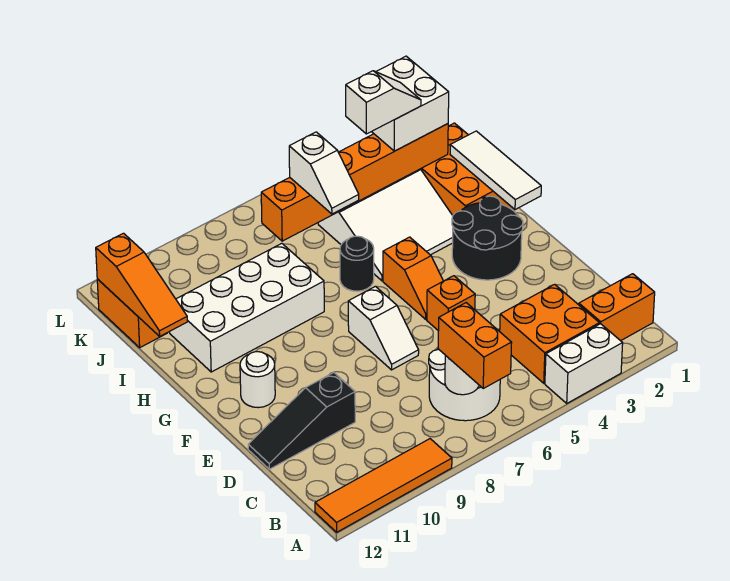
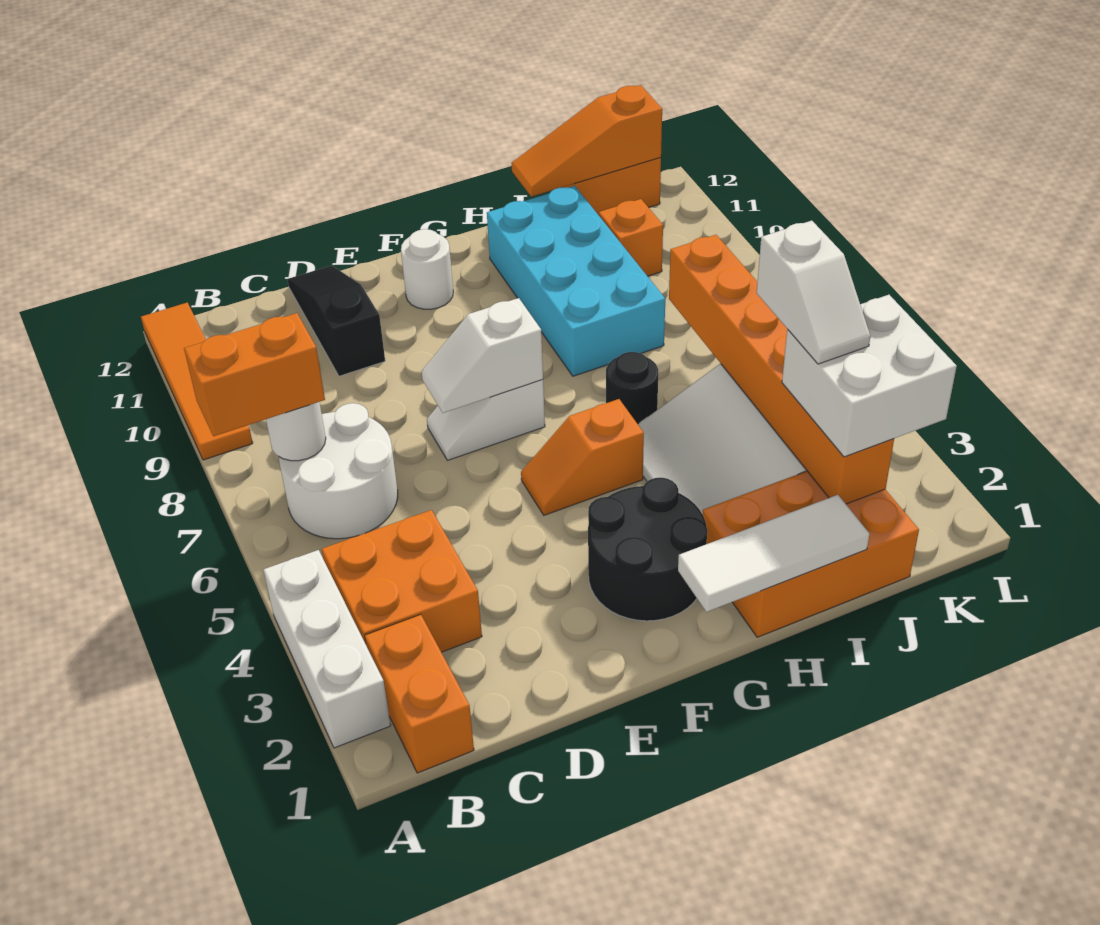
white brick A3:A4 level 1 -> white brick A2:A4 level 1
orange brick E5 level 1 -> orange brick J10 level 1
white brick H8:I11 level 1 -> cyan brick H8:I11 level 1
white slope I6:J6 level 3 top J -> white slope E7:F7 level 2 top F

